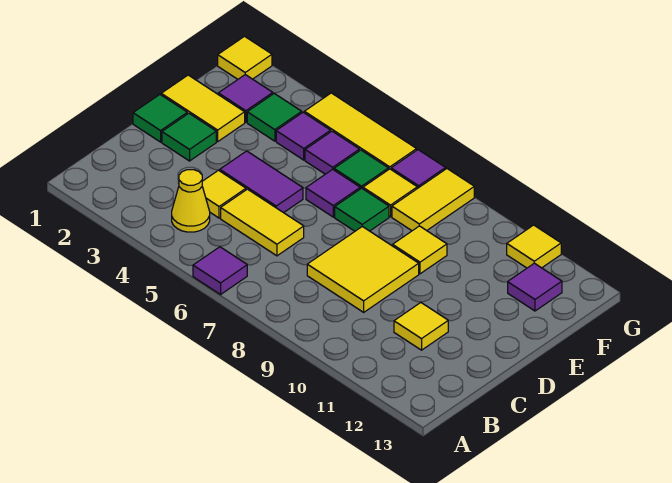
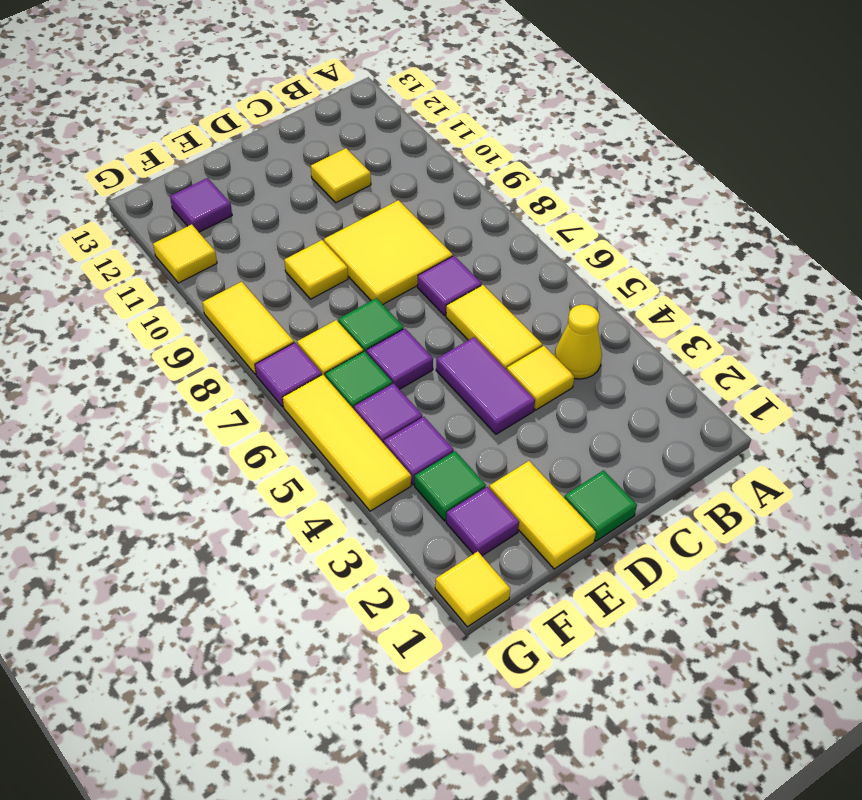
purple tile A6 level 1 -> purple tile C7 level 1
green tile D2 level 1 -> none
yellow tile F8:G8 level 1 -> yellow tile G8:G9 level 1

